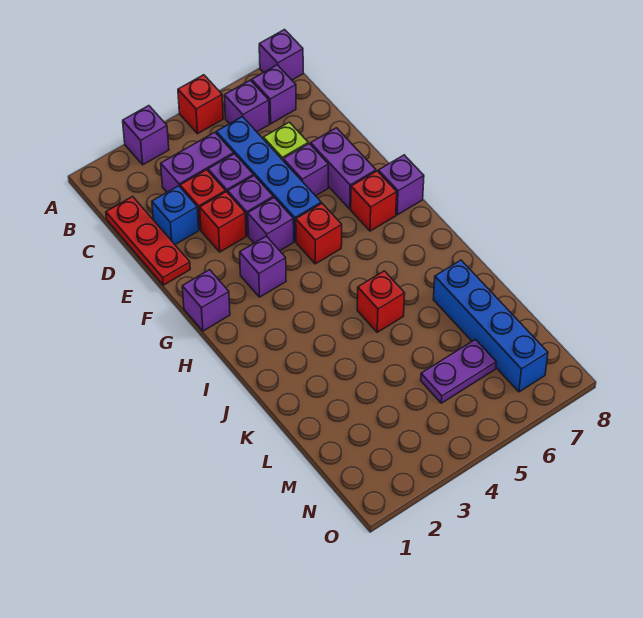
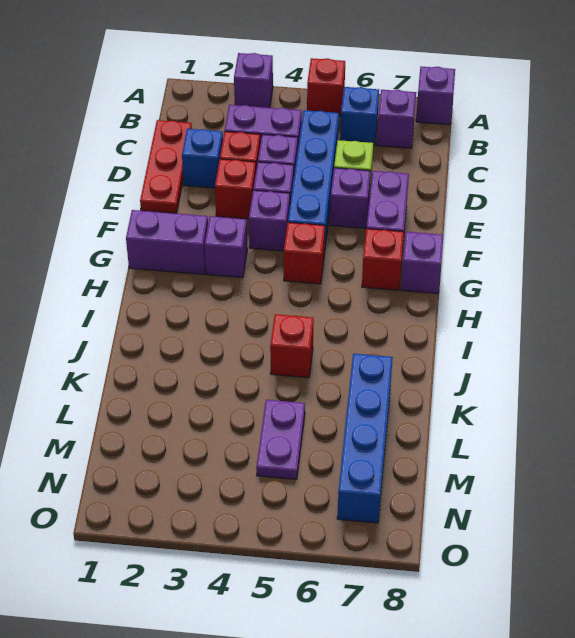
purple brick B6 level 1 -> blue brick B6 level 1
purple brick G1 level 1 -> purple brick G1:G2 level 1
purple plate M5:M6 level 1 -> purple plate L5:M5 level 1

